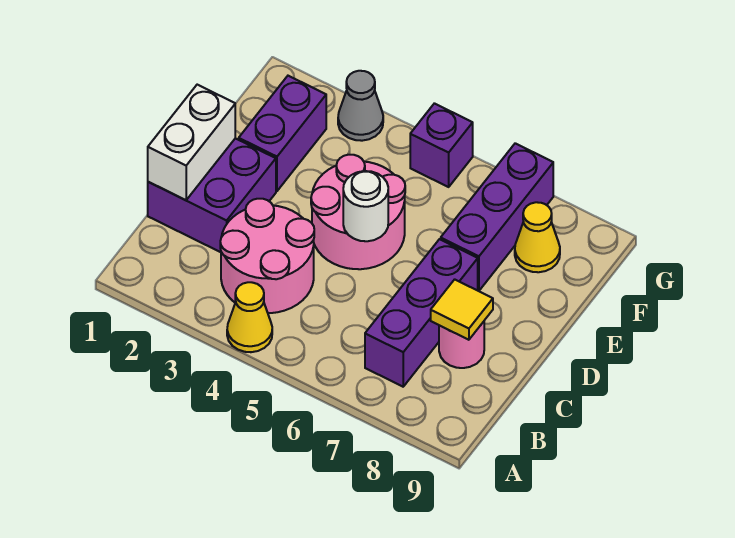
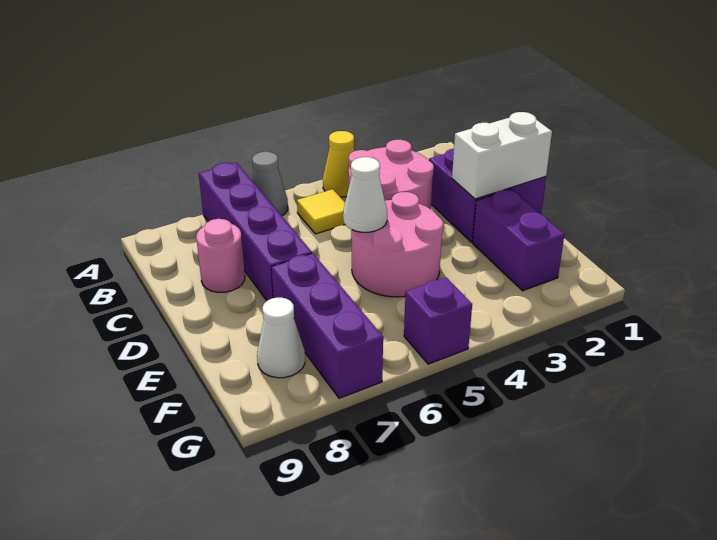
purple brick B7:D7 level 1 -> purple brick A7:D7 level 1
white brick C1:D1 level 2 -> white brick D1:D2 level 2
yellow tile C8 level 2 -> yellow tile B5 level 1
white round brick D5 level 2 -> white cone D5 level 2
yellow cone F8 level 1 -> white cone F8 level 1
grey cone G3 level 1 -> grey cone A6 level 1

